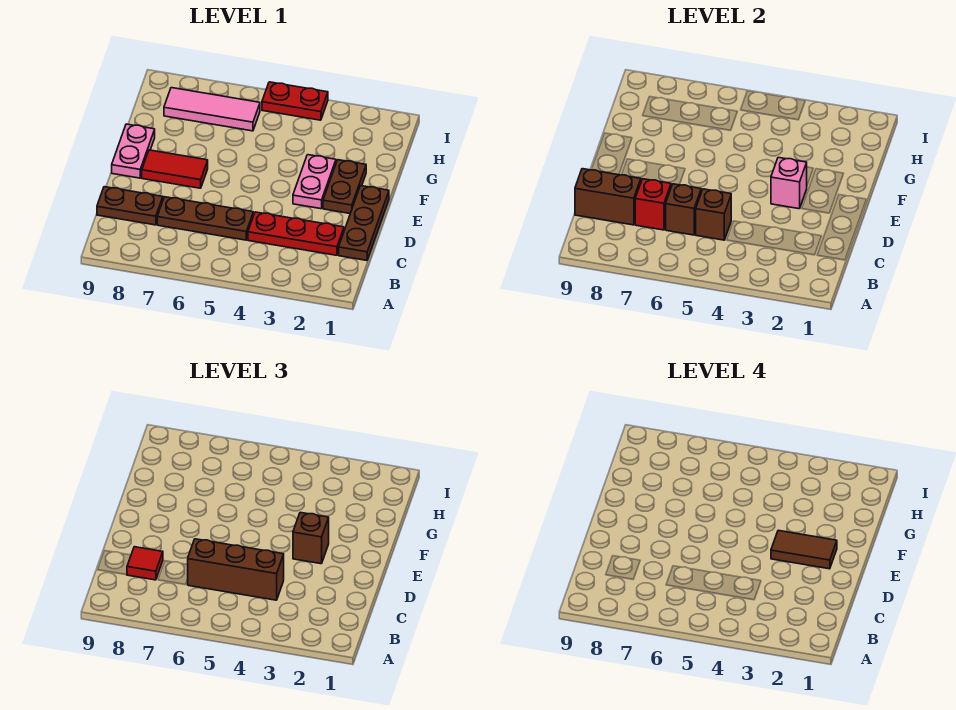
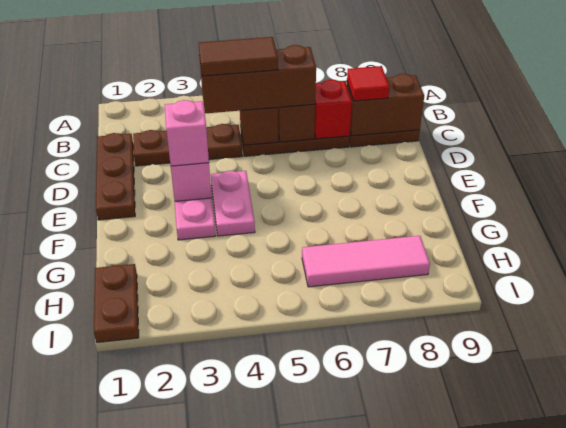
red plate C2:C4 level 1 -> brown plate C2:C4 level 1
brown plate E2:F2 level 1 -> brown plate H1:I1 level 1
brown tile E2:E3 level 4 -> brown tile C4:C5 level 4
brown brick E3 level 3 -> pink brick E3 level 3
red tile E7:E8 level 1 -> none
pink plate E9:F9 level 1 -> pink plate E4:F4 level 1
red plate I4:I5 level 1 -> none

